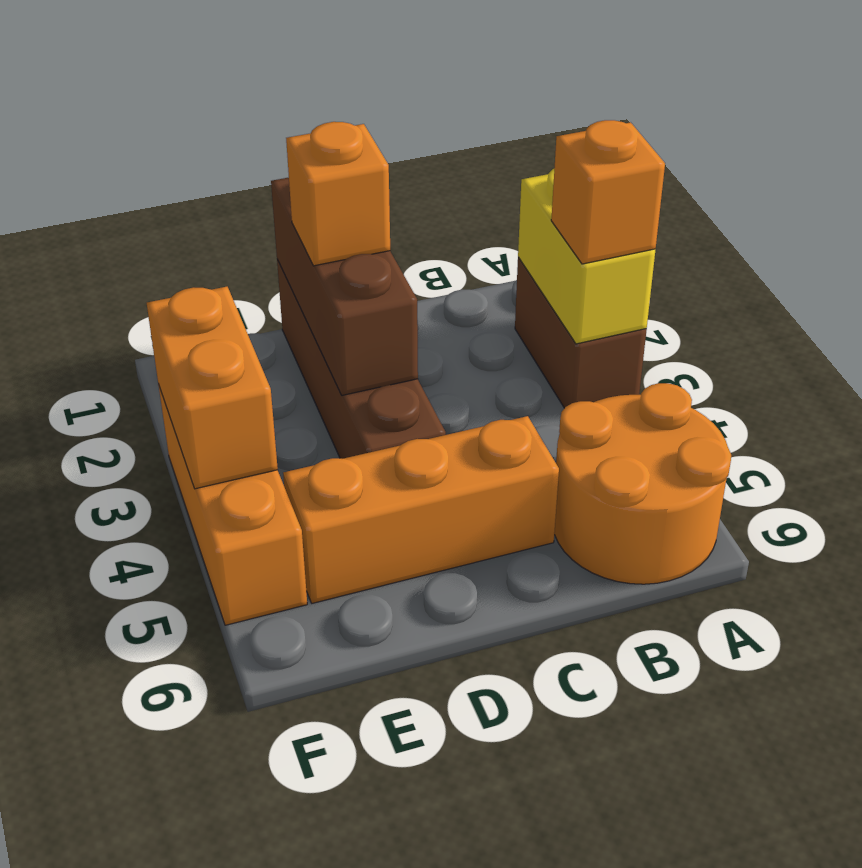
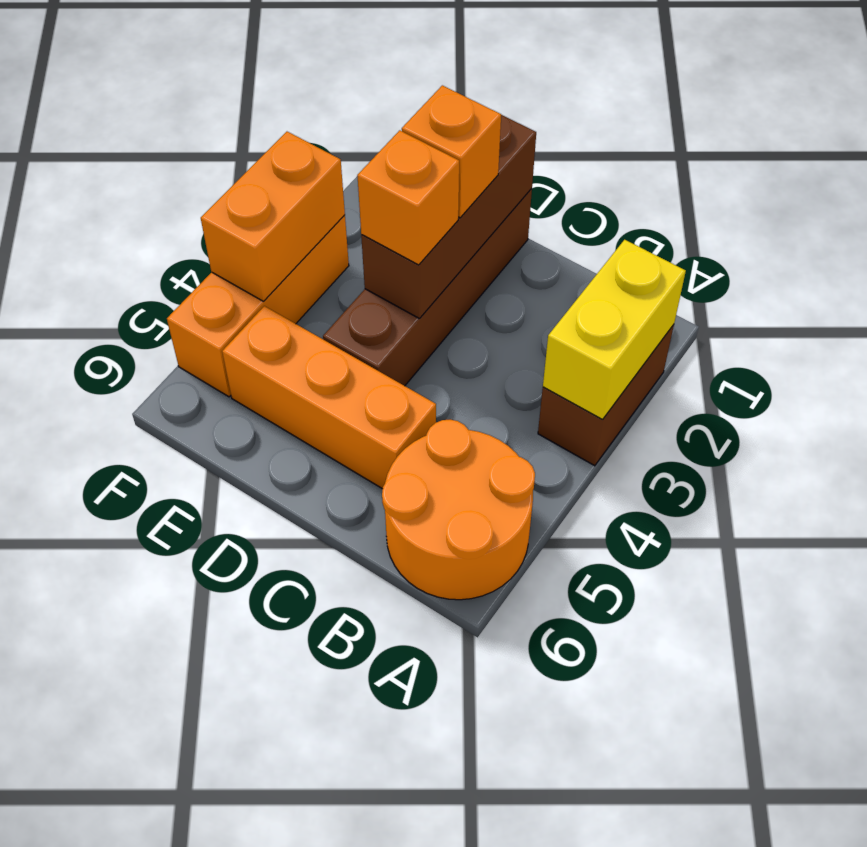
orange brick A3 level 3 -> orange brick D3 level 3

